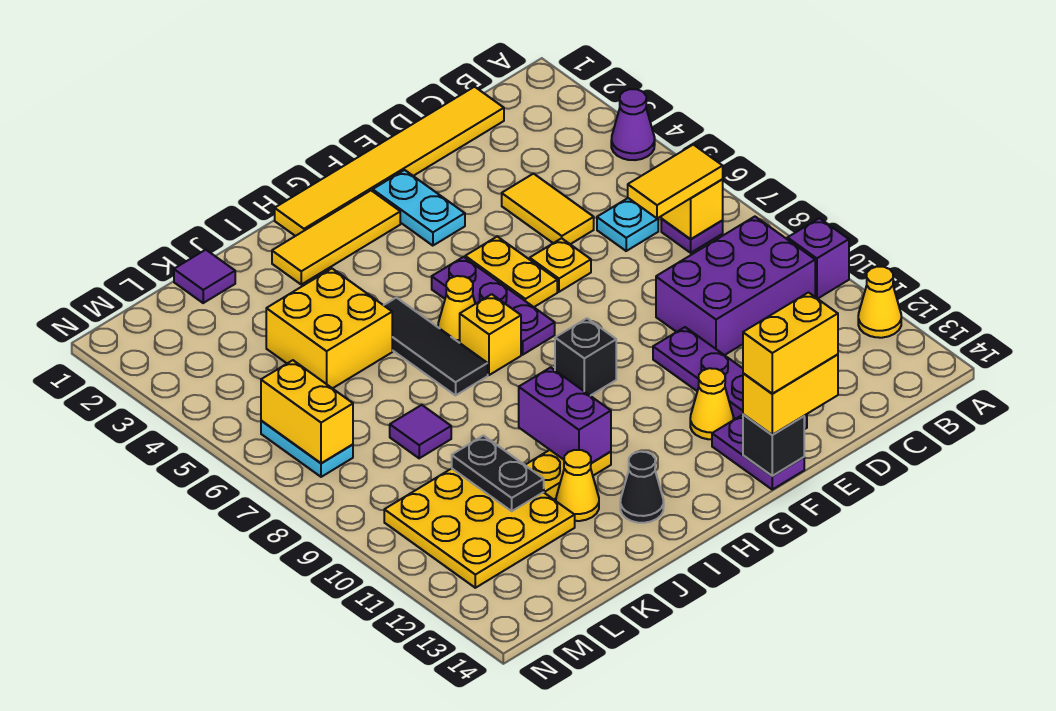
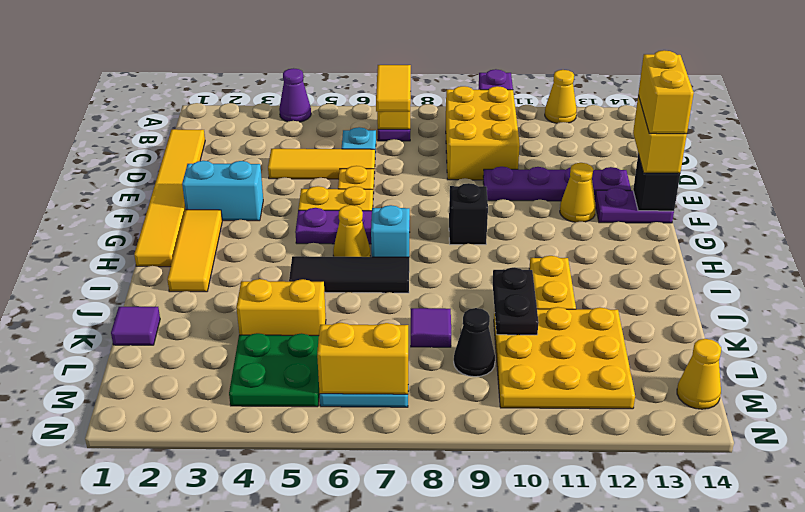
purple brick B9:D10 level 1 -> yellow brick B9:D10 level 1
yellow tile D4:D5 level 1 -> yellow tile D4:D6 level 1
cyan plate F2:F3 level 1 -> cyan brick F2:F3 level 1
yellow brick H7 level 1 -> cyan brick H7 level 1
purple brick I10:I11 level 2 -> none
black cone I13 level 1 -> black cone L9 level 1
yellow brick J4:K5 level 1 -> yellow brick K4:K5 level 1
yellow cone J12 level 1 -> yellow cone M14 level 1
black plate K10:K11 level 2 -> black plate J10:K10 level 2
none -> green plate L4:M5 level 1

